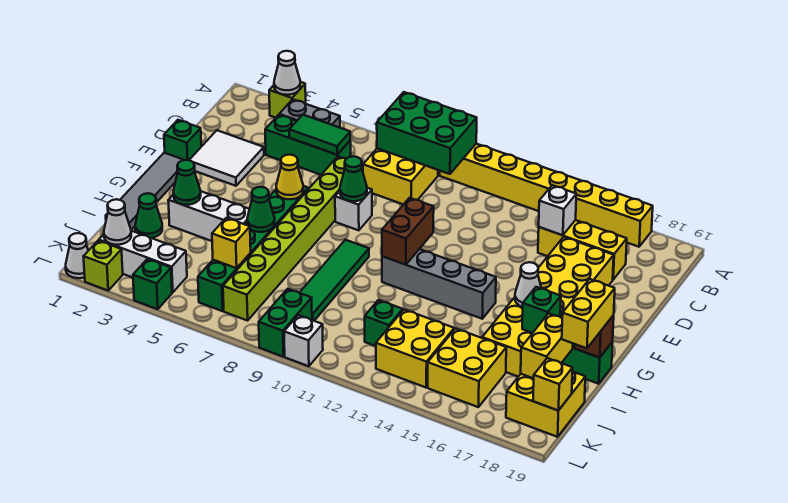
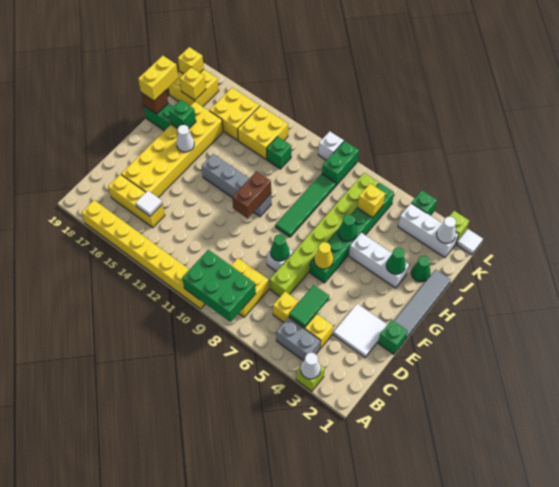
green brick C4:C6 level 1 -> yellow brick C4:C6 level 1
green tile C5:C6 level 2 -> green tile C5:D5 level 2
white brick C15 level 2 -> white tile C15 level 2
yellow brick I18:J18 level 2 -> yellow brick J18 level 2
white cone L1 level 1 -> white tile L1 level 1

